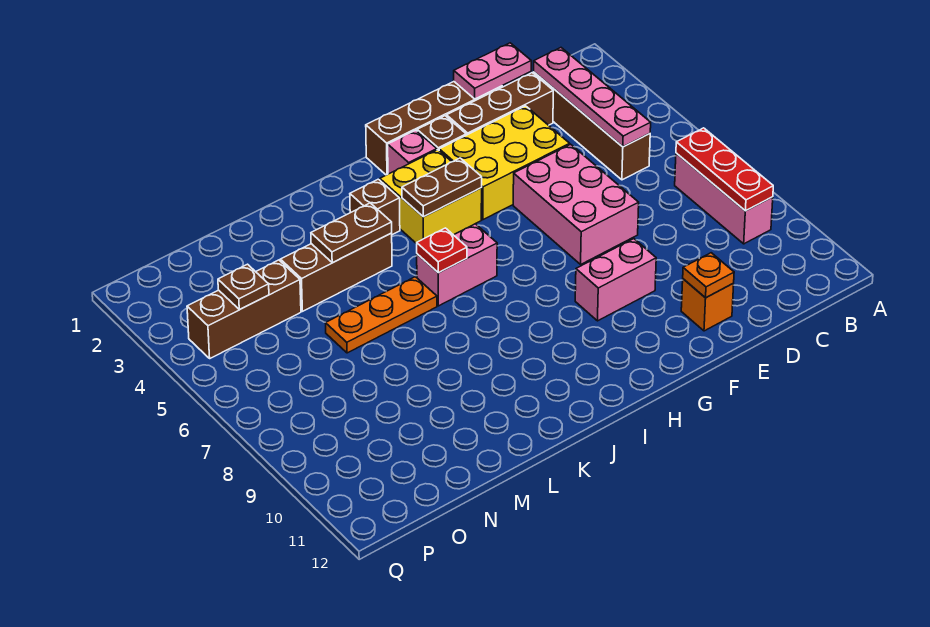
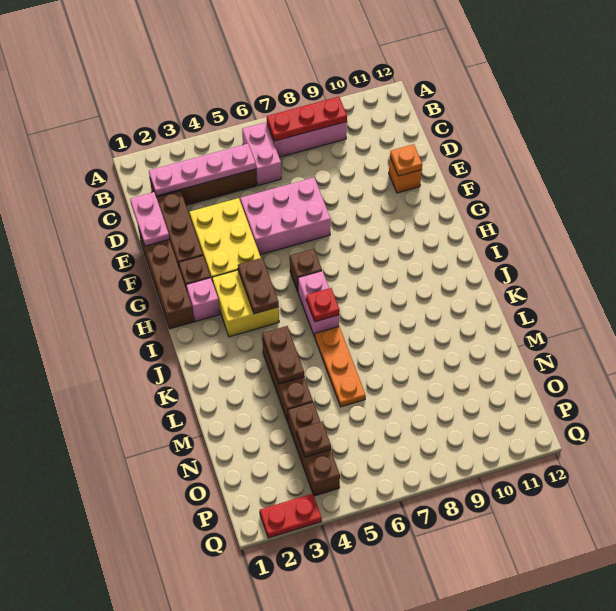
pink brick F9:G9 level 1 -> pink brick B6:C6 level 1
brown brick J3 level 1 -> brown brick H6 level 1
none -> red plate Q2:Q3 level 1

